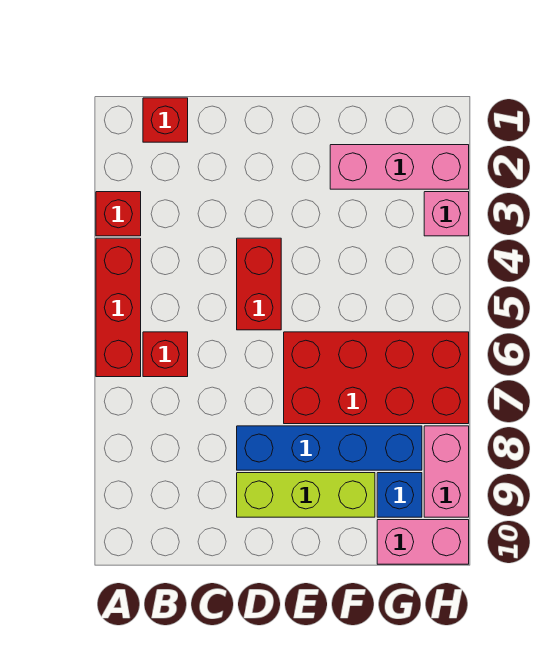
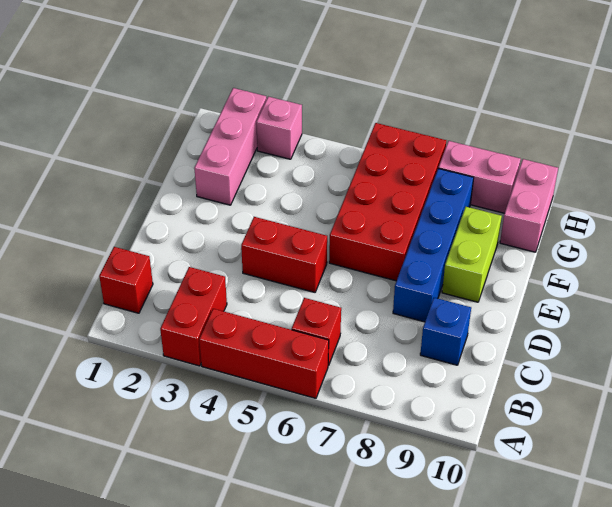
red brick A3 level 1 -> red brick A3:B3 level 1
lime brick D9:F9 level 1 -> lime brick E9:F9 level 1
blue brick G9 level 1 -> blue brick C9 level 1

